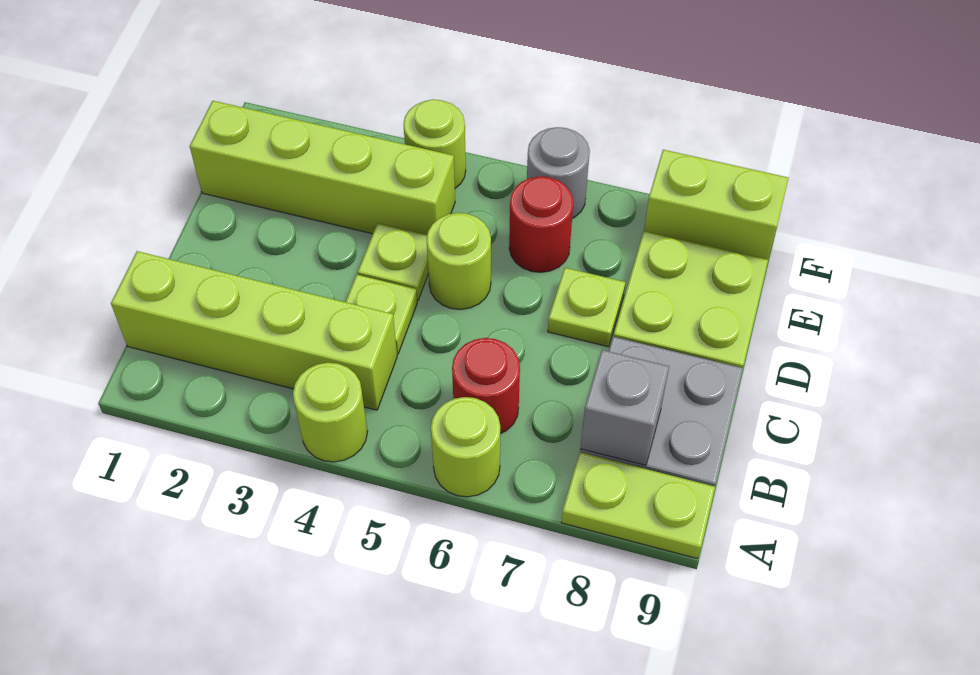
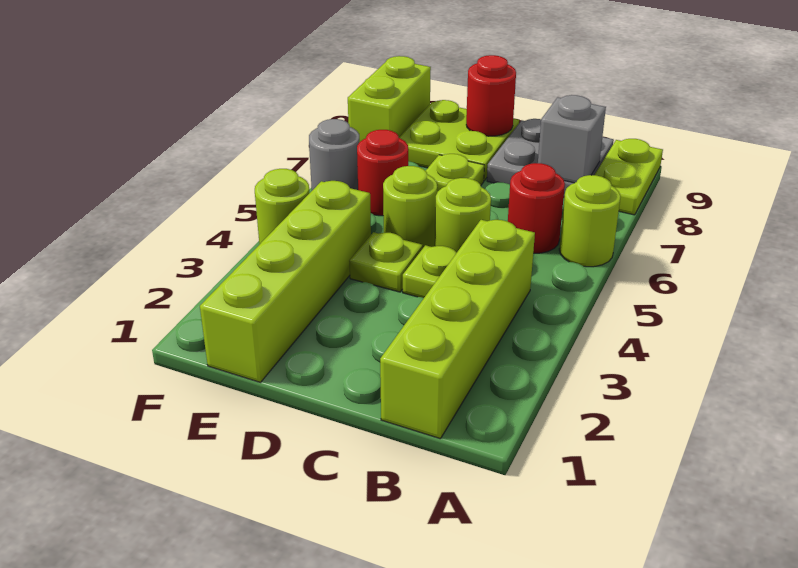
lime round brick A4 level 1 -> lime round brick C5 level 1
none -> red round brick D9 level 2

